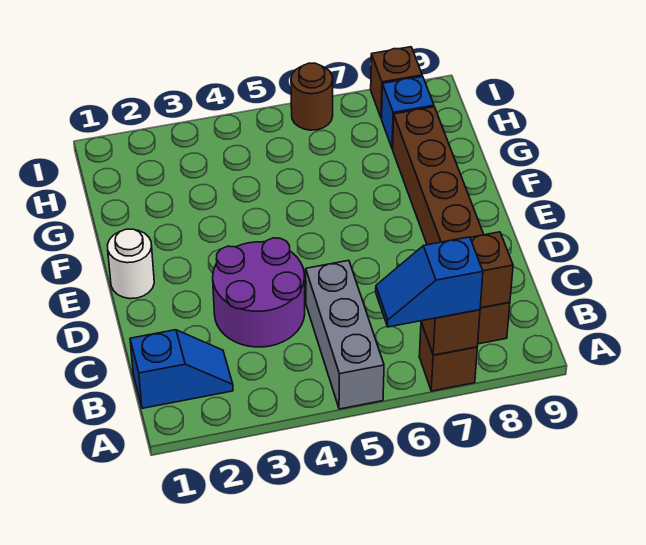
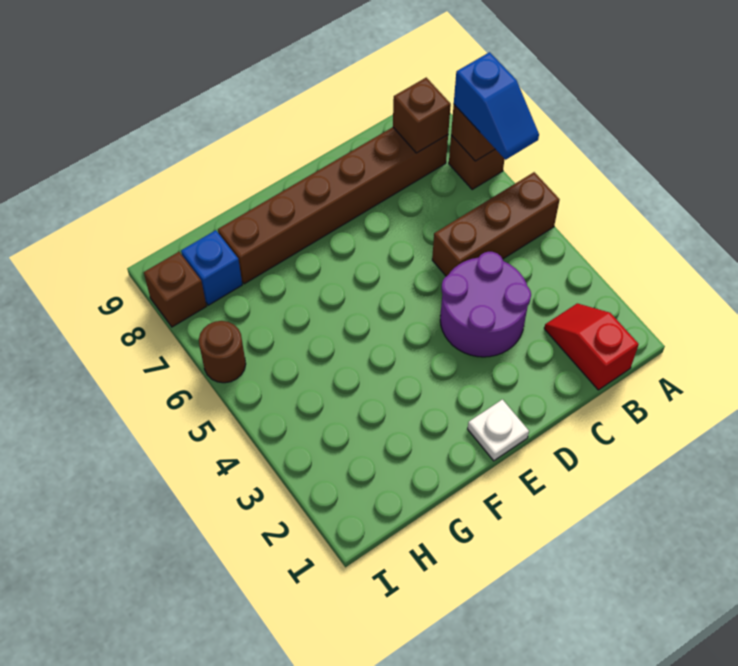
grey brick A5:C5 level 1 -> brown brick A5:C5 level 1
blue slope B1:B2 level 1 top 1 -> red slope B1:B2 level 1 top 1
white round brick E1 level 1 -> white plate E1 level 1

